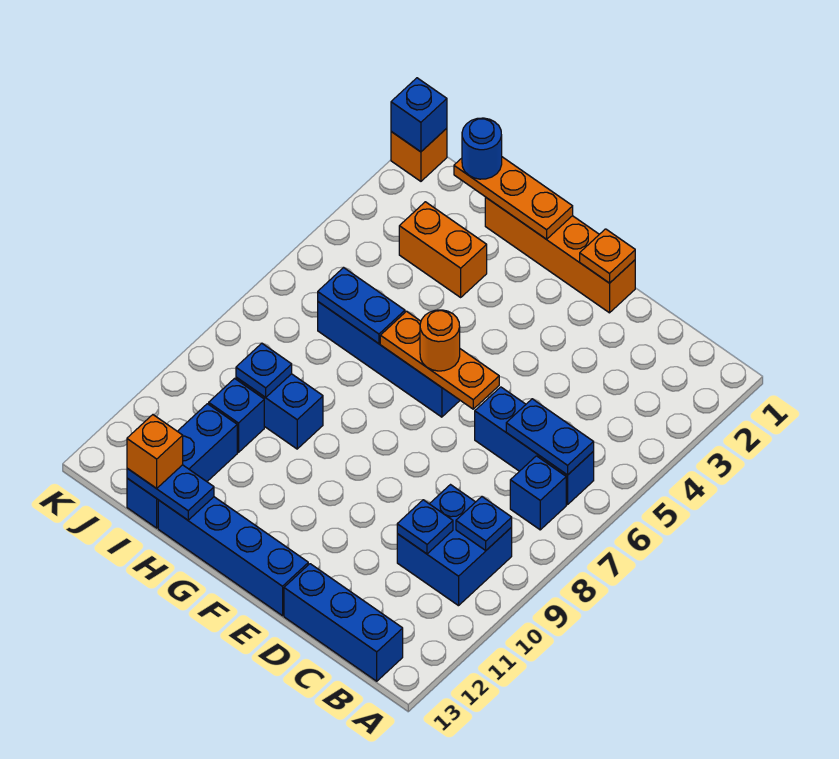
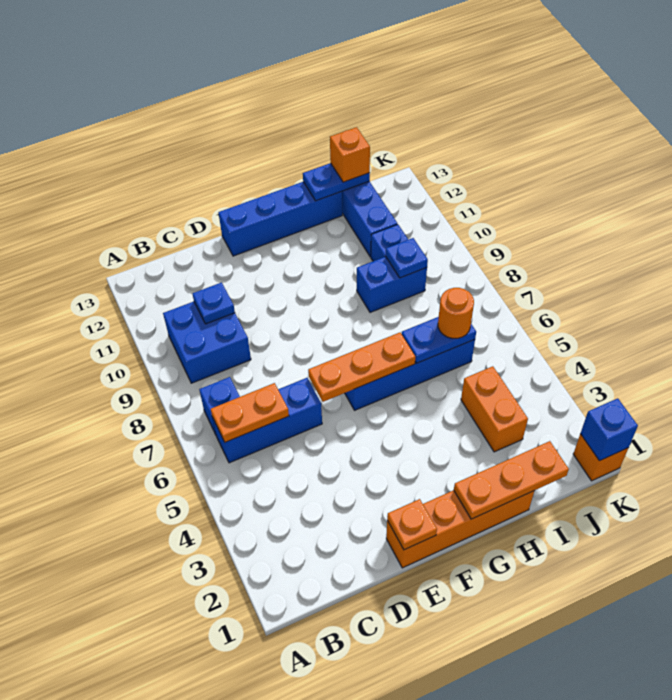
blue plate B6:C6 level 2 -> orange plate B6:C6 level 2
blue plate B9 level 2 -> none
blue brick B13:D13 level 1 -> none
orange round brick F6 level 3 -> orange round brick I6 level 3
orange brick H3:I3 level 1 -> orange brick I3:I4 level 1
blue round brick I1 level 3 -> none

